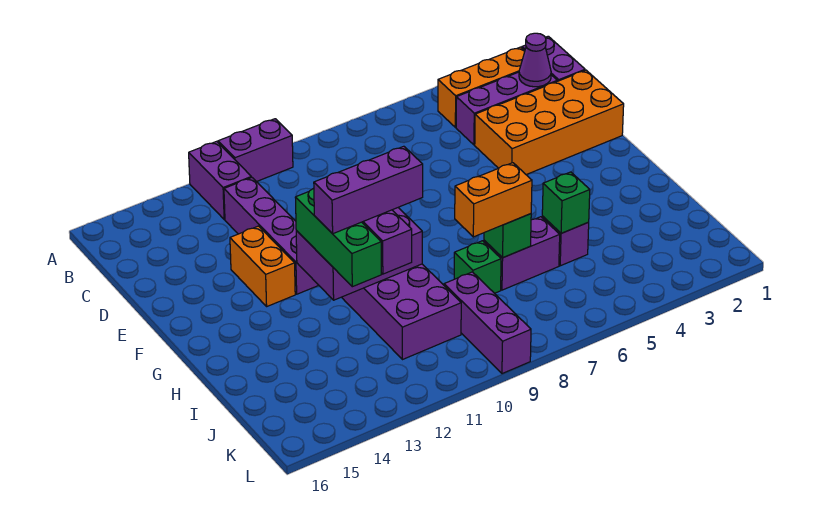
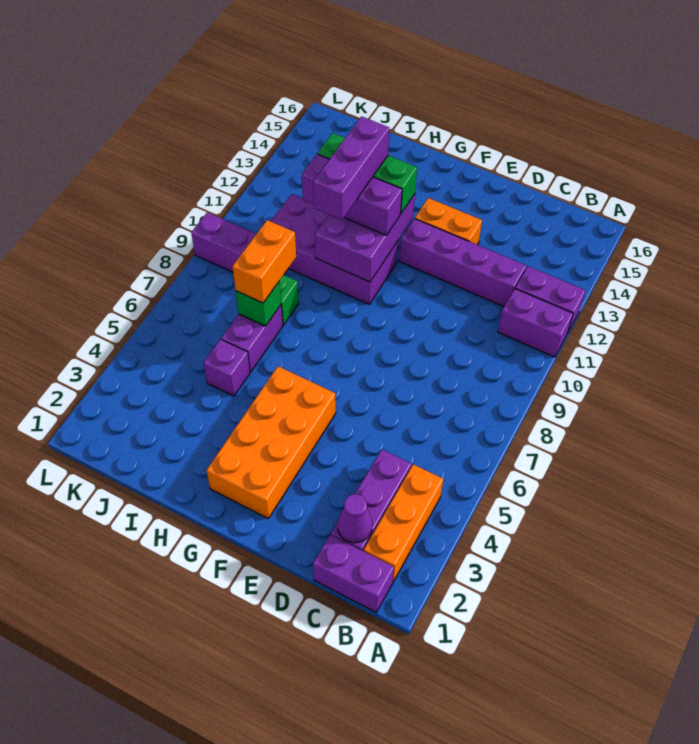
purple brick A10:A11 level 1 -> purple brick A11:B11 level 1
orange brick D1:E4 level 1 -> orange brick F2:G5 level 1
green brick I5 level 2 -> none

